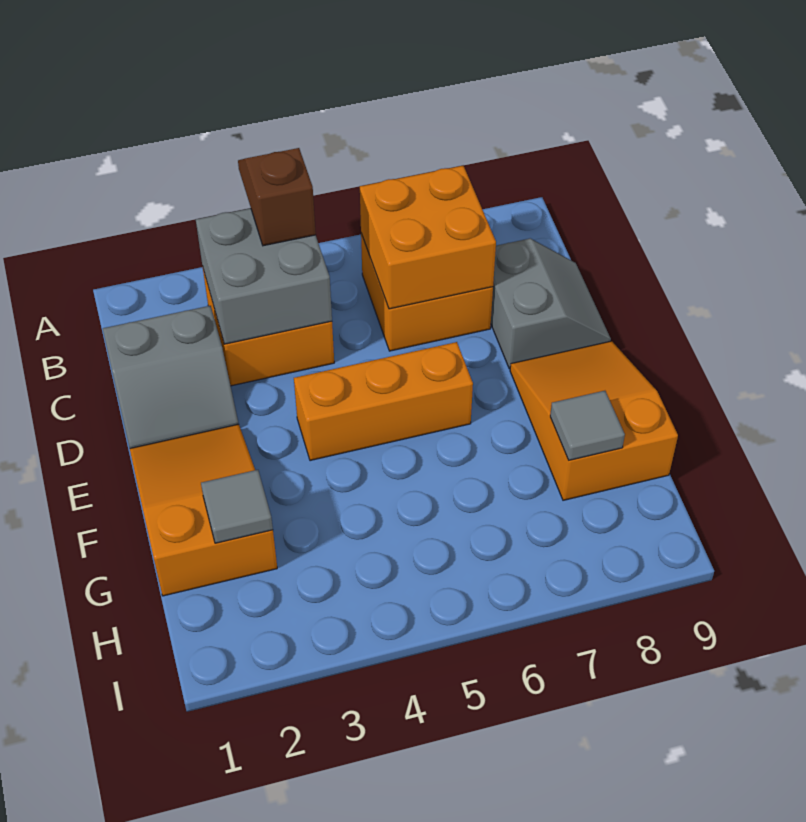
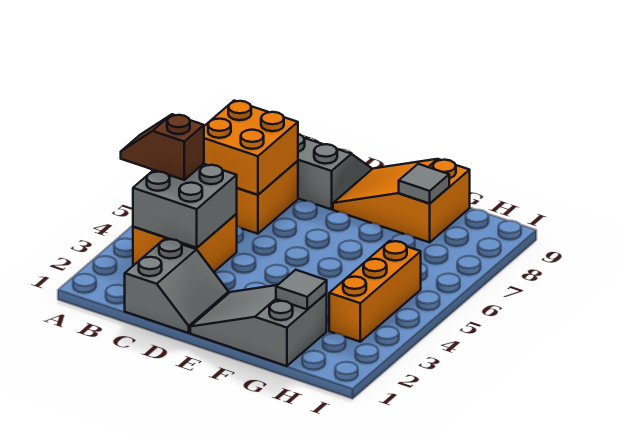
orange slope E1:G2 level 1 top G -> grey slope E1:G2 level 1 top G
orange brick E4:E6 level 1 -> orange brick H3:H5 level 1

